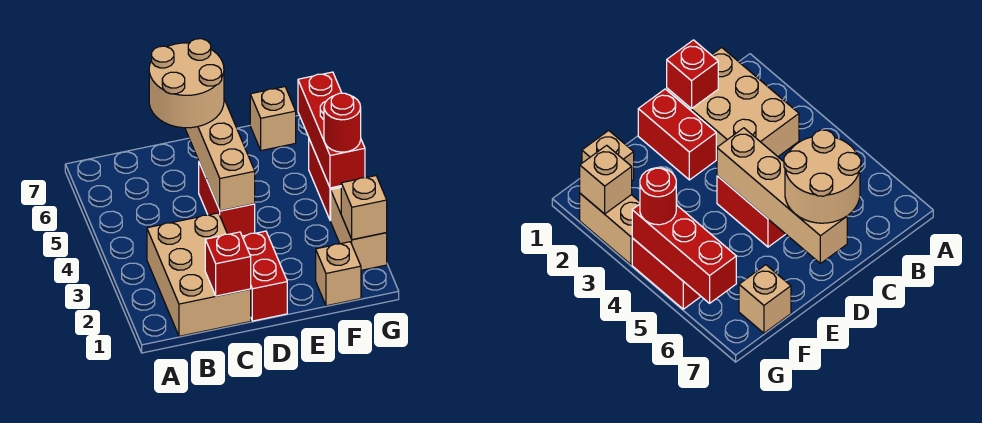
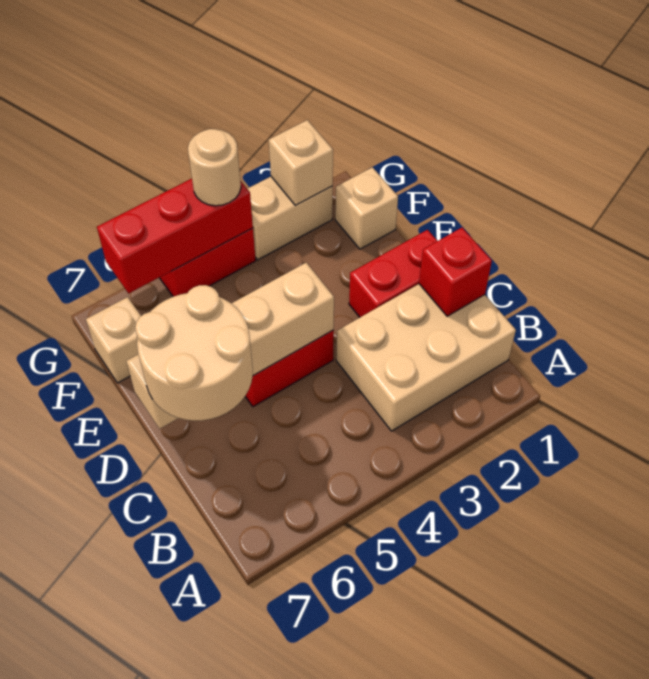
red round brick G4 level 3 -> tan round brick G4 level 3

